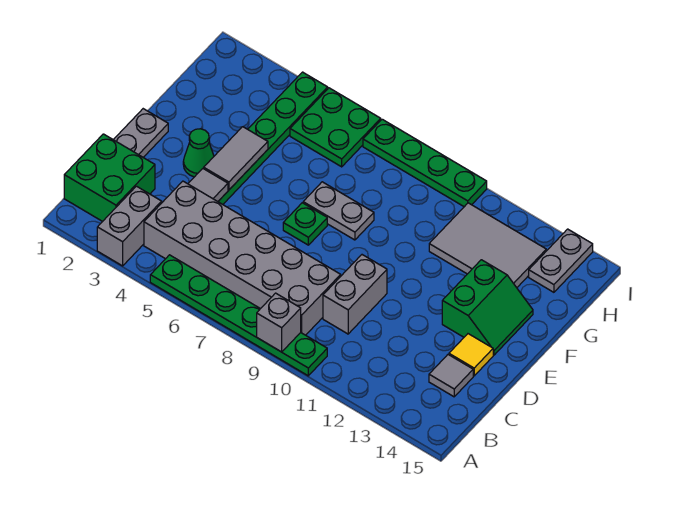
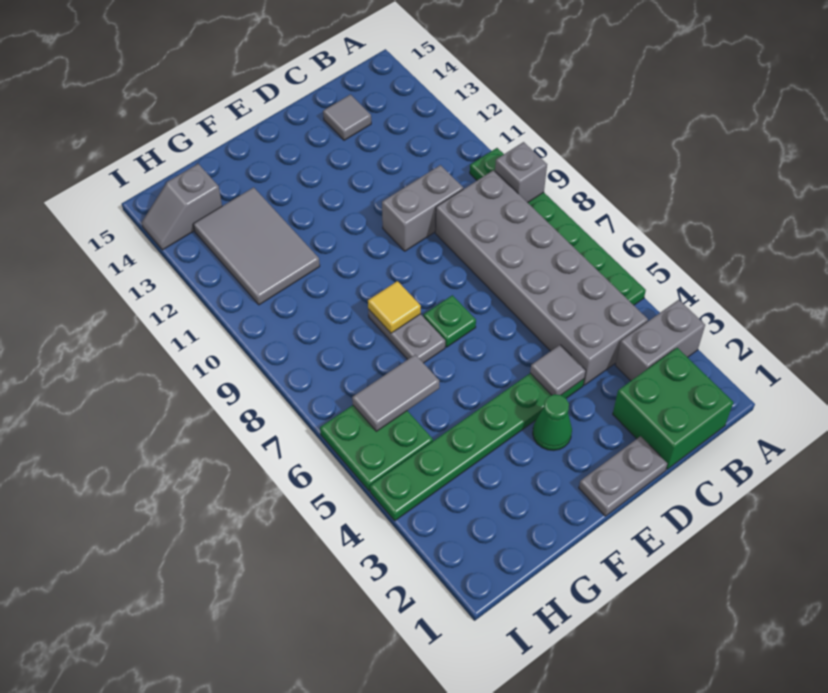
yellow tile D14 level 1 -> yellow tile F8 level 2
grey tile E4:F4 level 2 -> grey tile G6:H6 level 2
green slope E13:F14 level 1 top 13 -> none
grey plate H14:I14 level 1 -> grey slope H14:I14 level 1 top H
green plate I7:I10 level 1 -> none

